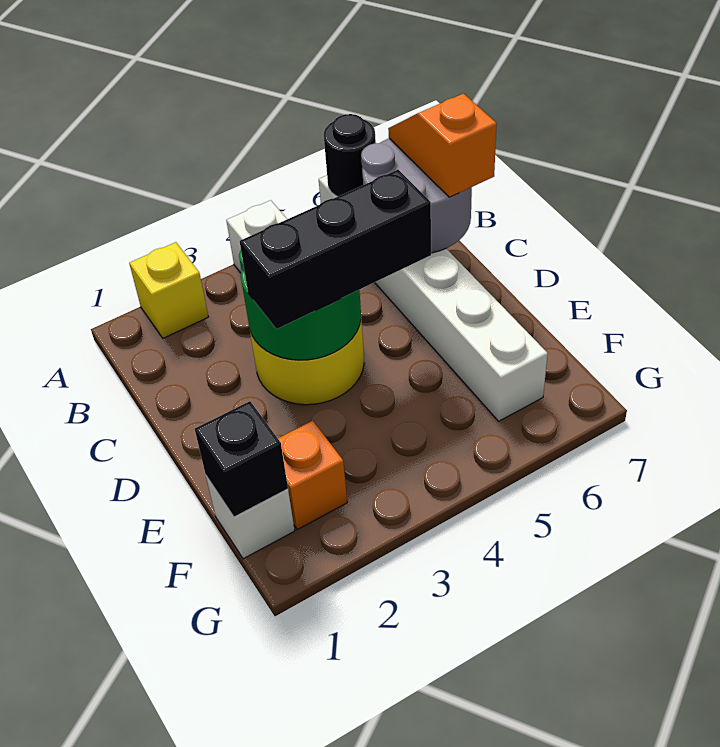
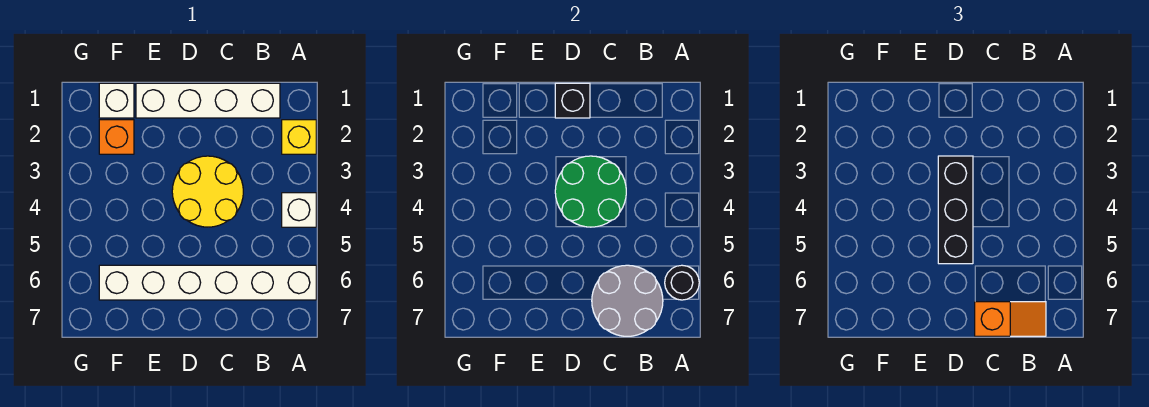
none -> white brick B1:E1 level 1
black brick F1 level 2 -> black brick D1 level 2

